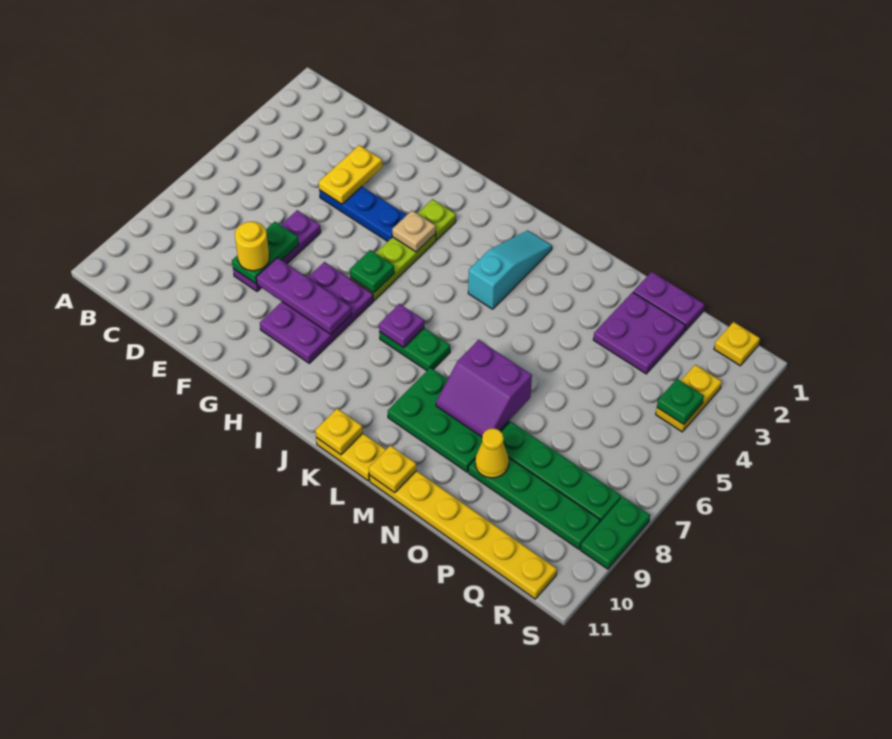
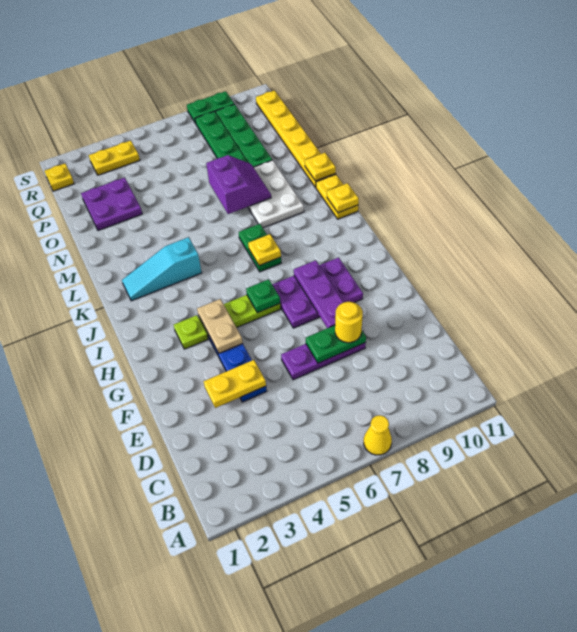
tan plate H4 level 2 -> tan plate G4:H4 level 2
purple plate J7 level 2 -> yellow plate J7 level 2
green plate L8:N9 level 1 -> white plate L8:N9 level 1
purple plate O1:P1 level 1 -> none
yellow cone O9 level 2 -> yellow cone A7 level 1
green plate R4 level 2 -> none

